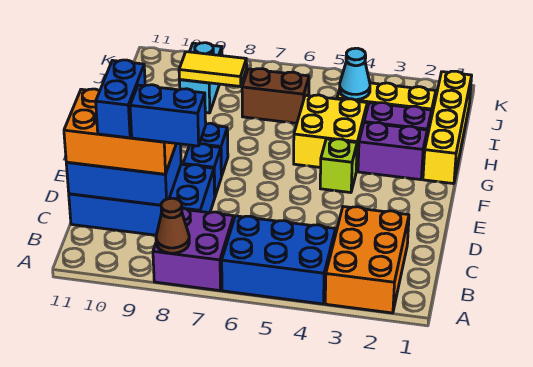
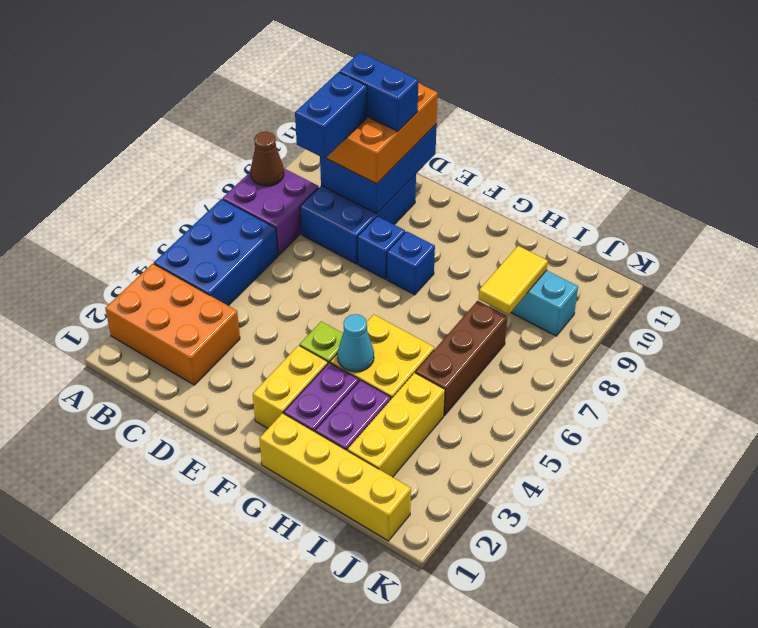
blue brick C8:D11 level 1 -> blue brick C8:D10 level 1
none -> yellow brick F2:F3 level 1
cyan cone I4 level 2 -> cyan cone G4 level 2
brown brick I6:I7 level 1 -> brown brick I5:I7 level 1

